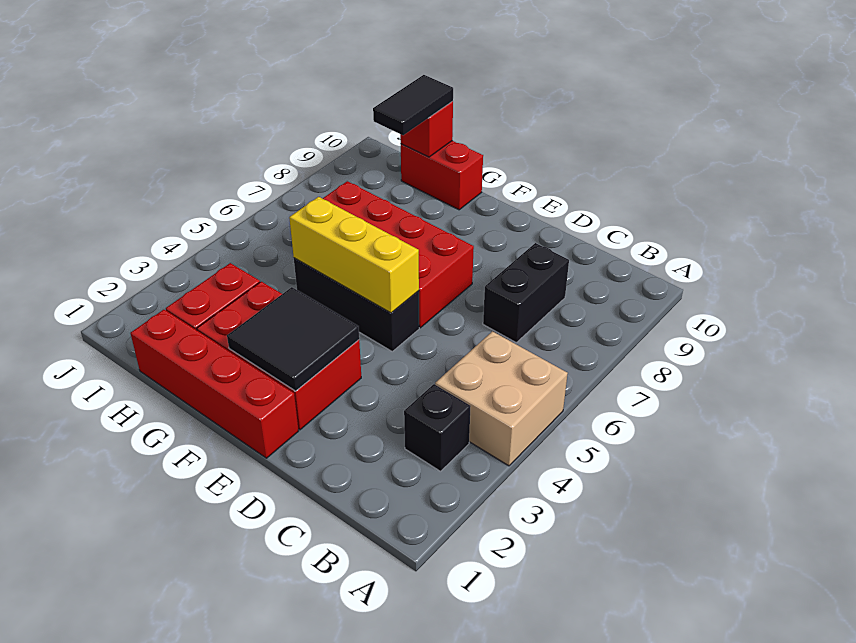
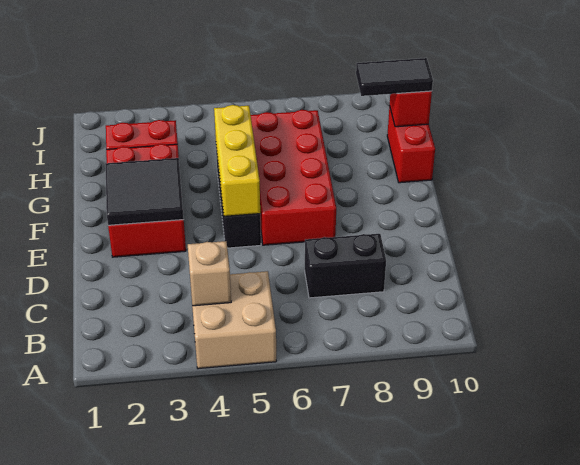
black brick B3 level 1 -> none
none -> tan brick B4 level 2
red brick E1:H1 level 1 -> none

